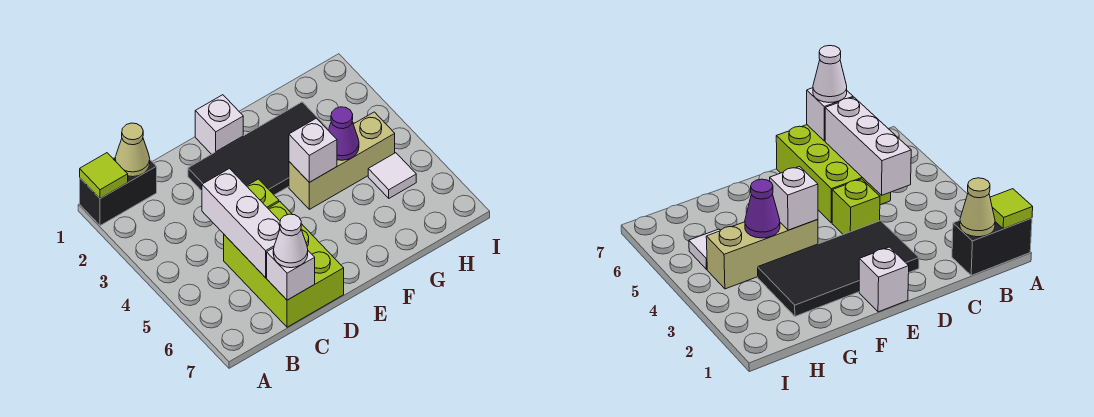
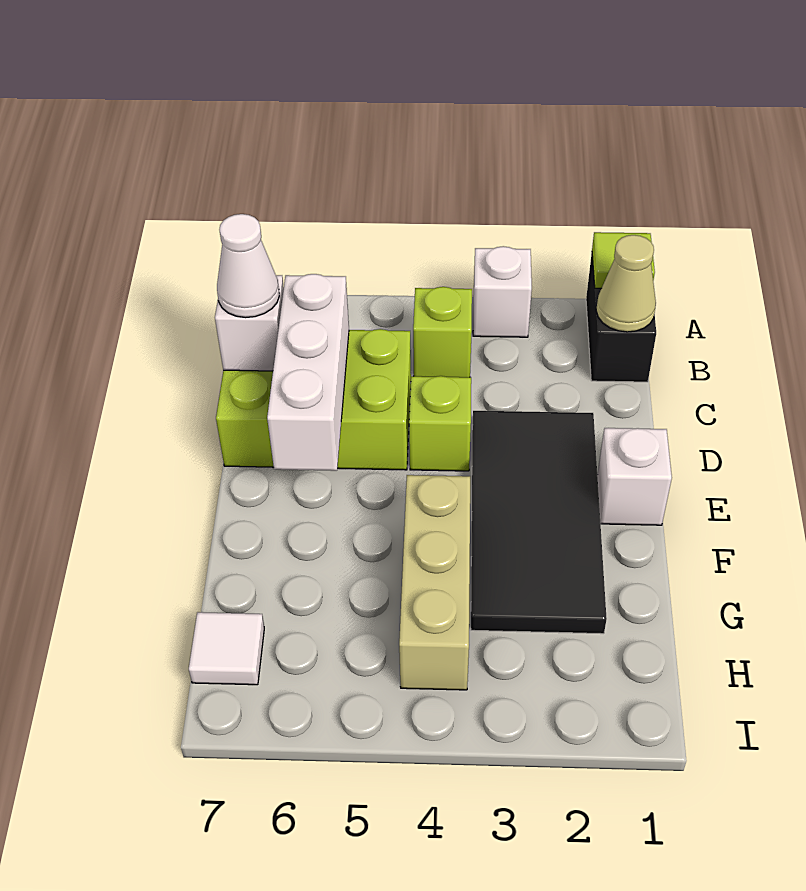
none -> lime brick B4 level 1
white brick C4:C6 level 2 -> white brick C6:E6 level 2
white brick F4 level 2 -> white brick A3 level 1
purple cone G4 level 2 -> none
white tile H5 level 1 -> white tile H7 level 1

